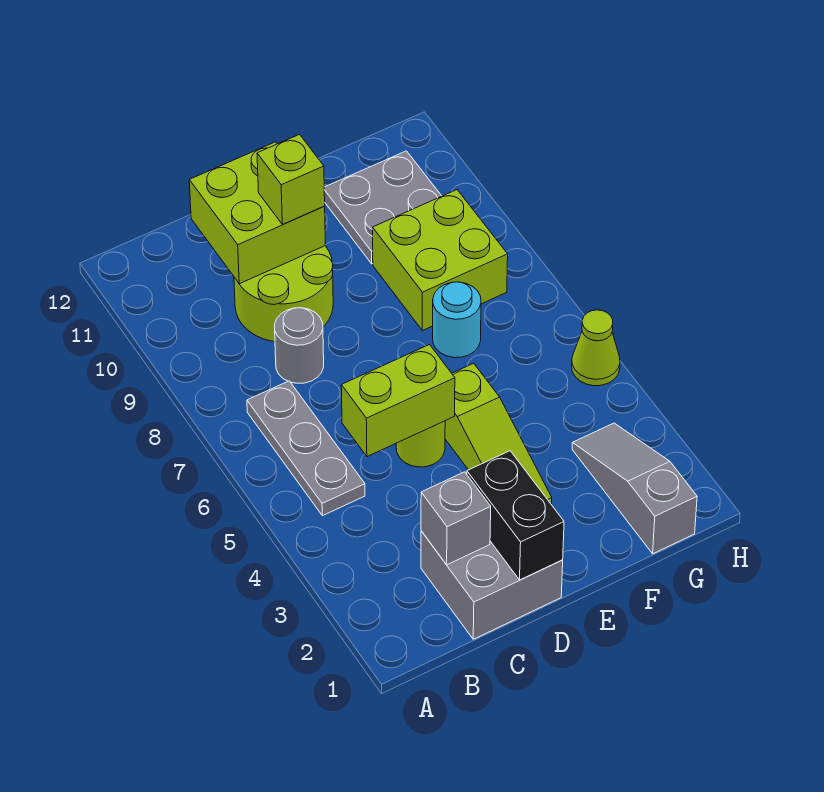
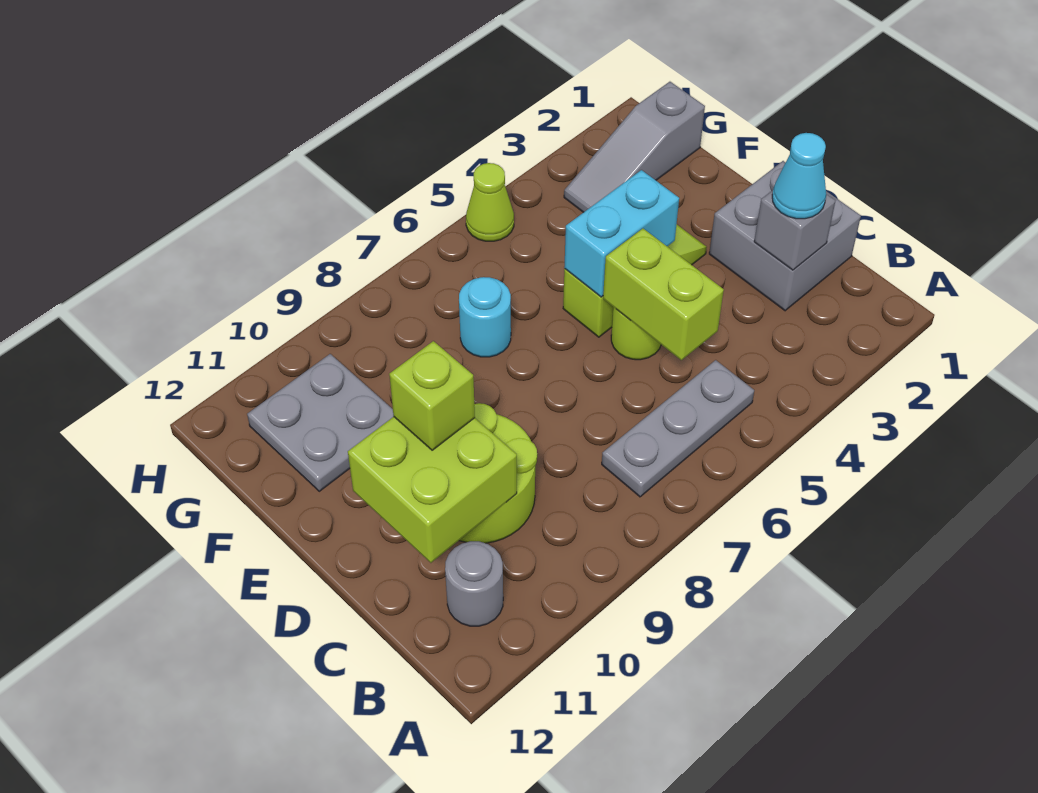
none -> cyan cone C2 level 3
grey round brick C8 level 1 -> grey round brick B11 level 1
black brick D1:D2 level 2 -> none
none -> cyan brick E4:E5 level 2
lime brick F8:G9 level 1 -> none

